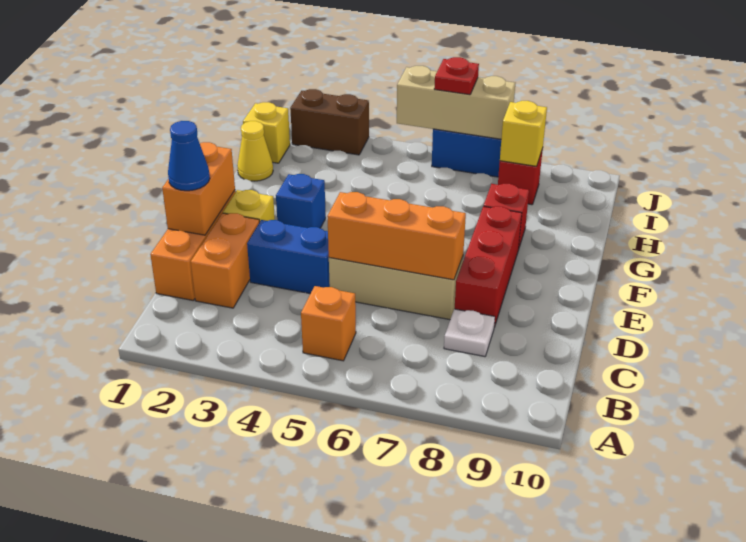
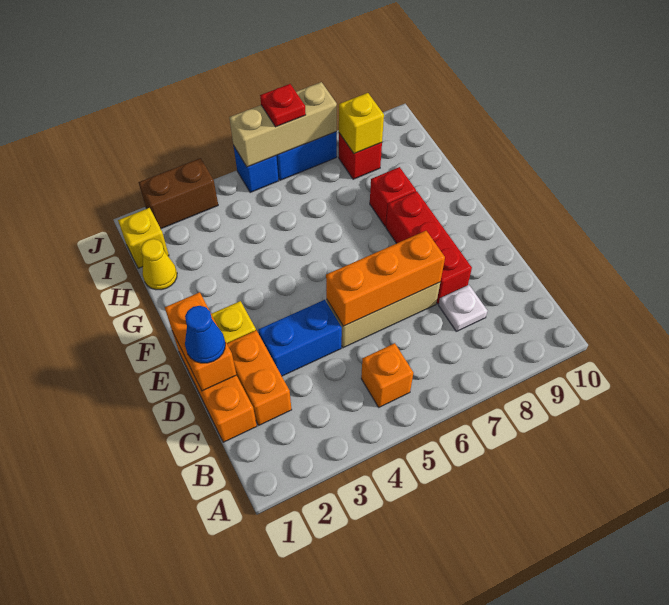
blue brick F3 level 1 -> blue brick J5 level 1

